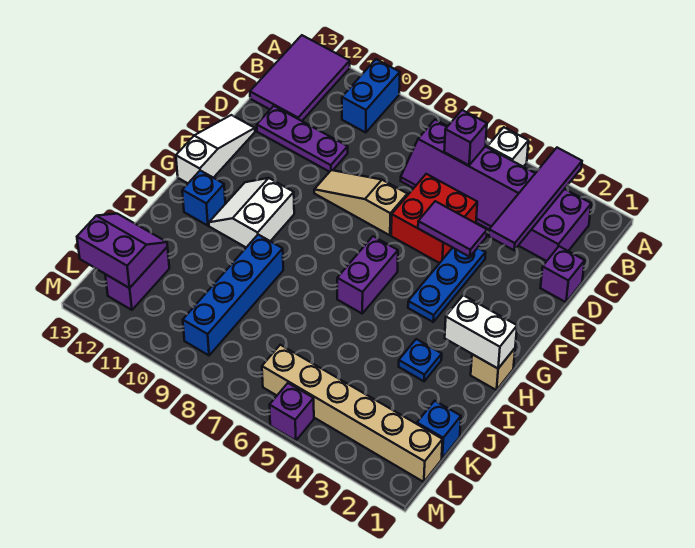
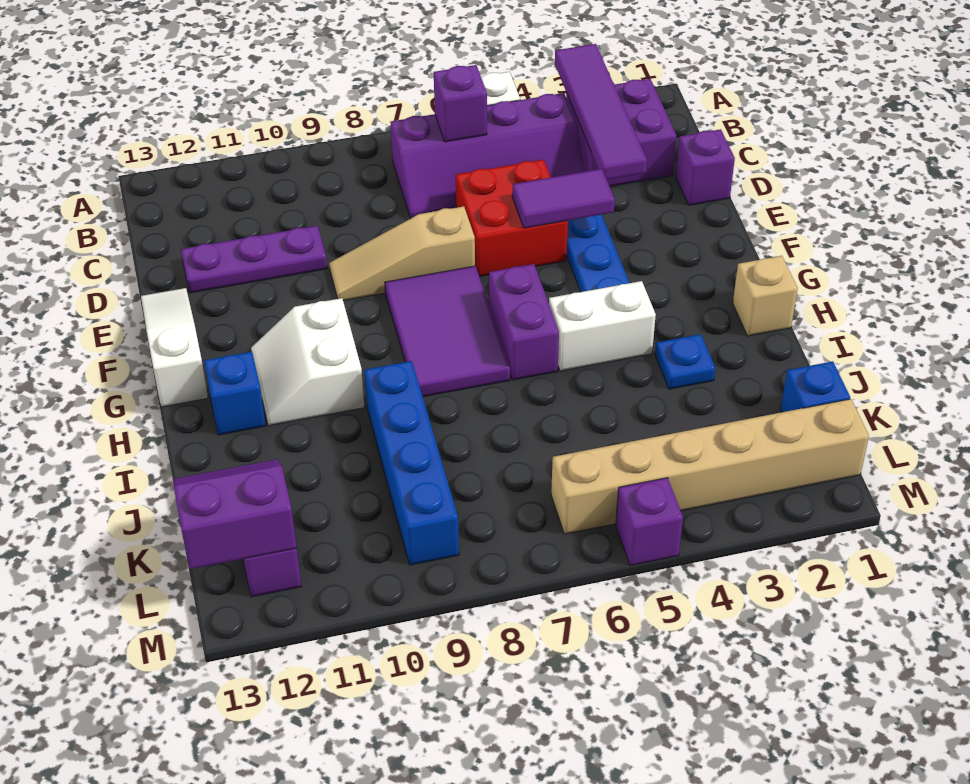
blue brick A10:B10 level 1 -> none
purple tile A12:C13 level 1 -> purple tile F7:H8 level 1
white brick H1:H2 level 2 -> white brick H4:H5 level 1

